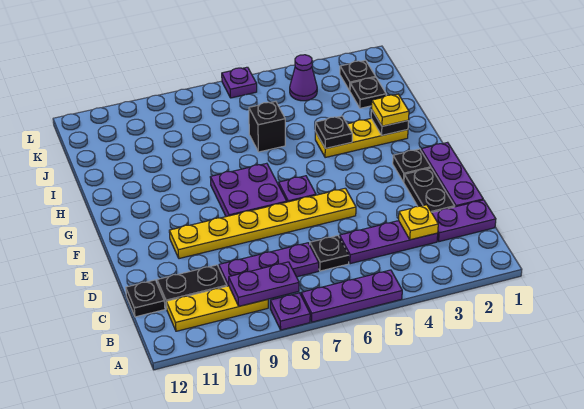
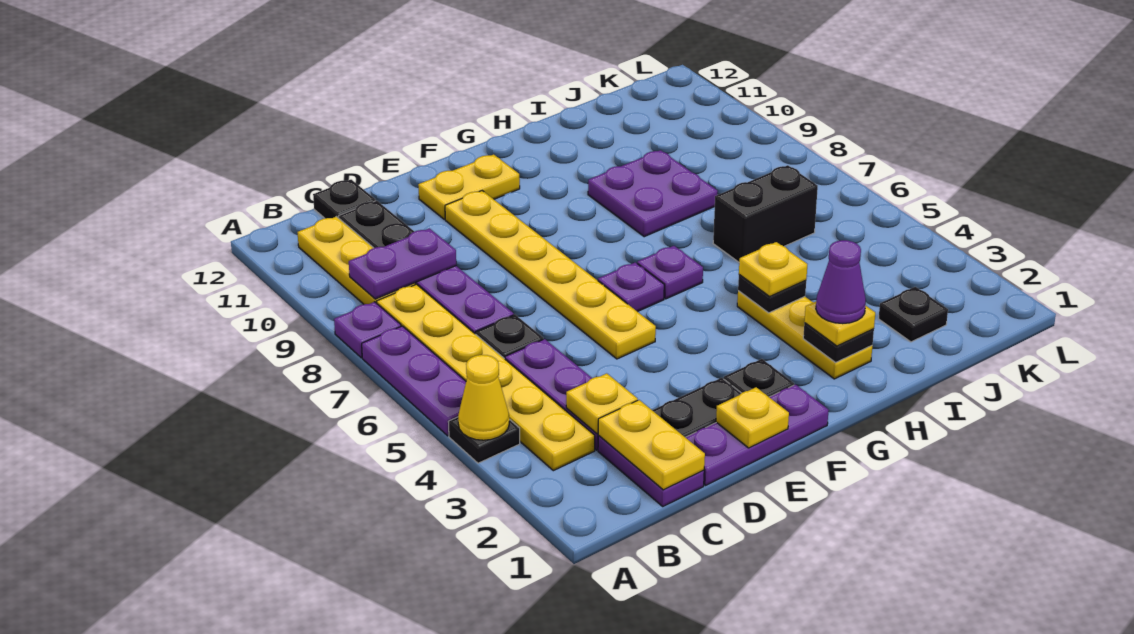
none -> yellow cone A4 level 2
none -> yellow plate B3:B8 level 1
purple plate B8:B9 level 2 -> purple plate B9:C9 level 2
none -> yellow plate C1:C2 level 2
none -> yellow plate E1 level 2
none -> yellow plate E11:F11 level 1
purple plate F7:G8 level 1 -> purple plate H8:I9 level 1
none -> yellow plate H4 level 3
black brick I6 level 1 -> black brick I6:J6 level 1
black plate K2 level 1 -> black plate A4 level 1
purple cone K4 level 1 -> purple cone H2 level 4
purple plate L6 level 1 -> purple plate G6 level 1

